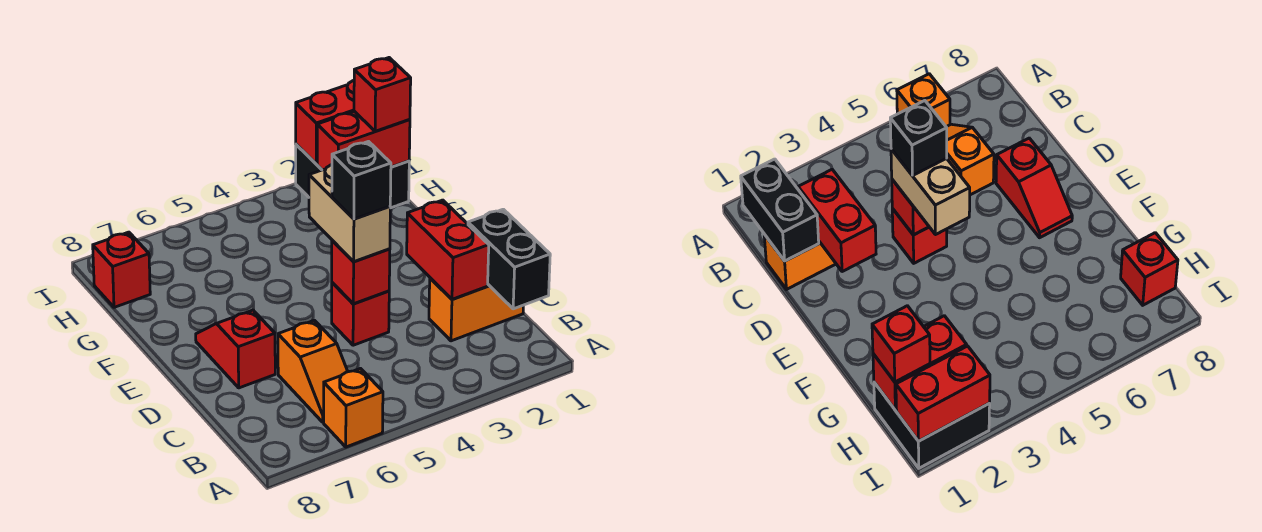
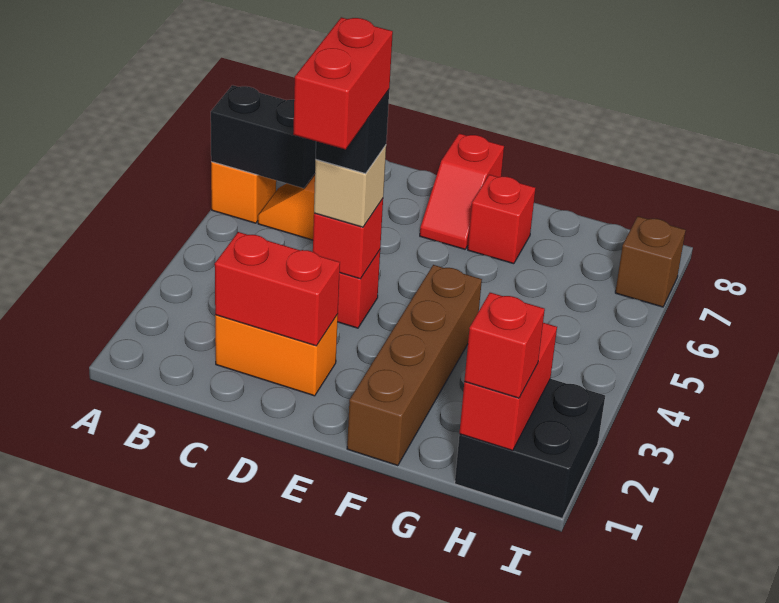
black brick B1:C1 level 2 -> black brick A6:B6 level 2
orange brick C1:C2 level 1 -> orange brick C2:D2 level 1
tan brick D4:E4 level 3 -> tan brick D4 level 3
red slope D7:E7 level 1 top D -> red slope E7:E8 level 1 top 8
none -> brown brick F1:F4 level 1
red brick H8 level 1 -> red brick F7 level 1
red brick I1:I2 level 2 -> red brick D3:D4 level 5
none -> brown brick I7 level 1

